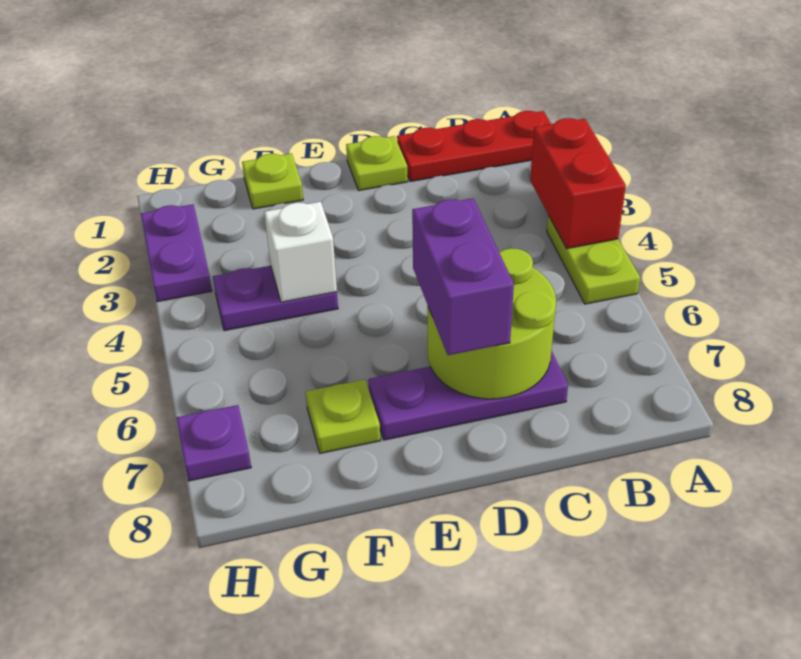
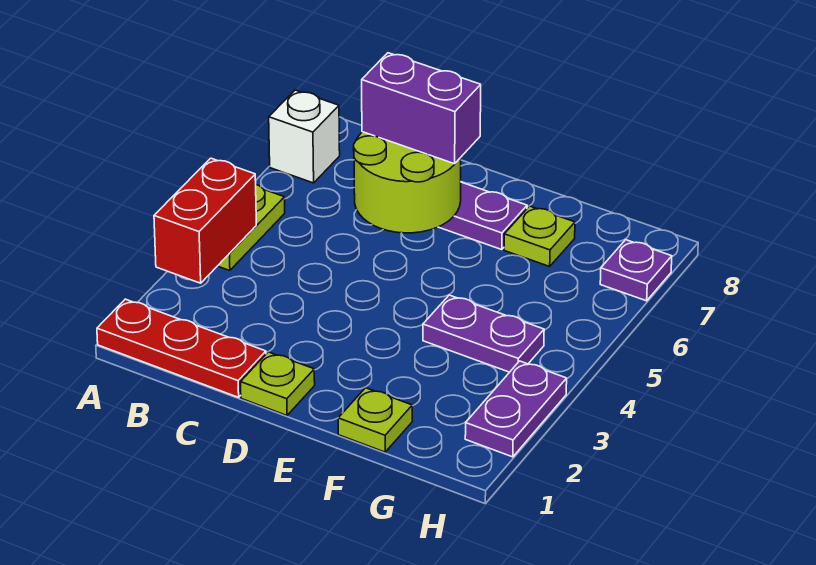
purple brick D6:D7 level 3 -> purple brick C7:D7 level 3
white brick F4 level 2 -> white brick A7 level 1

